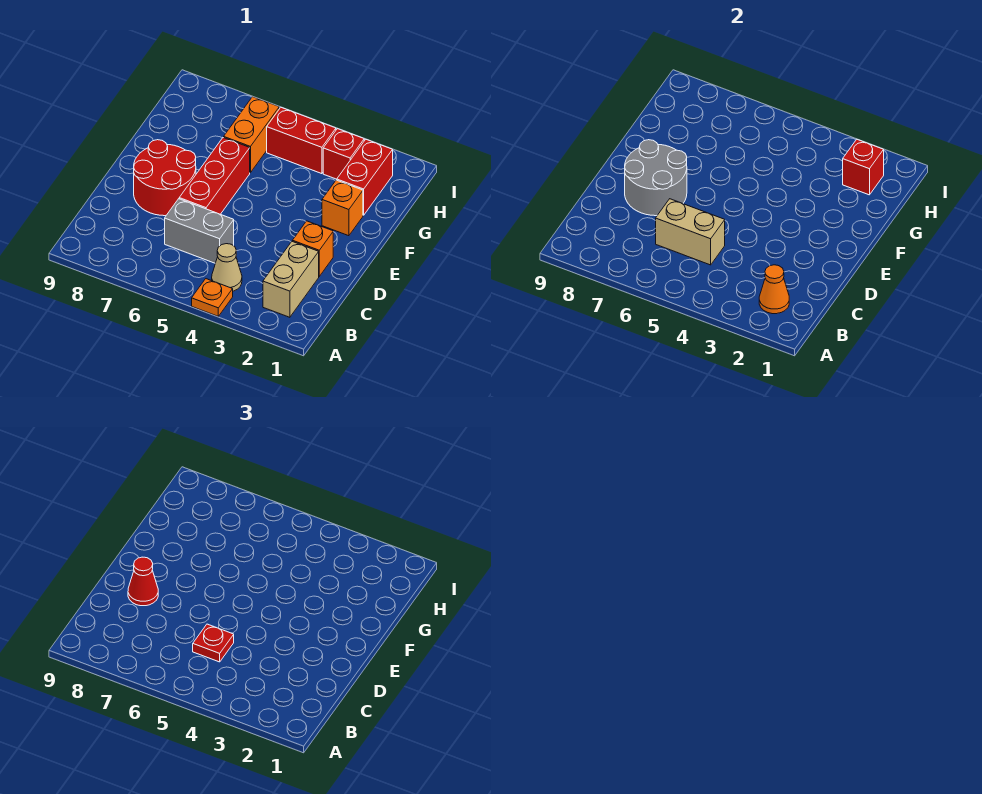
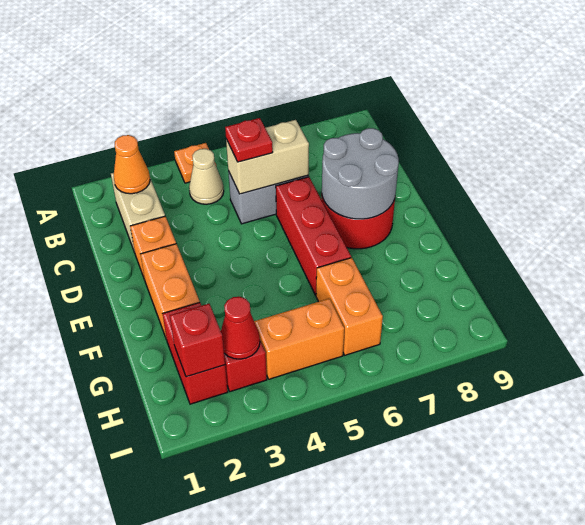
red cone D8 level 3 -> red cone H3 level 2
orange brick F2 level 1 -> orange brick E2:F2 level 1
red brick H4:H5 level 1 -> orange brick H4:H5 level 1

